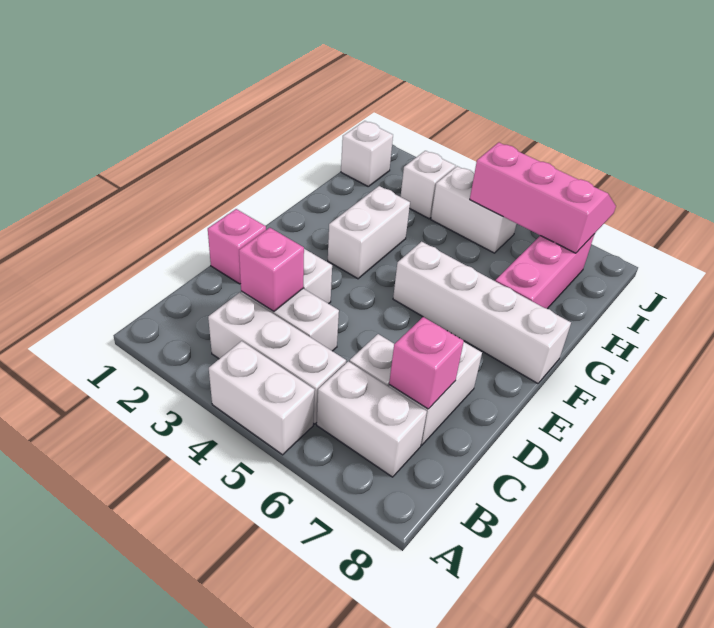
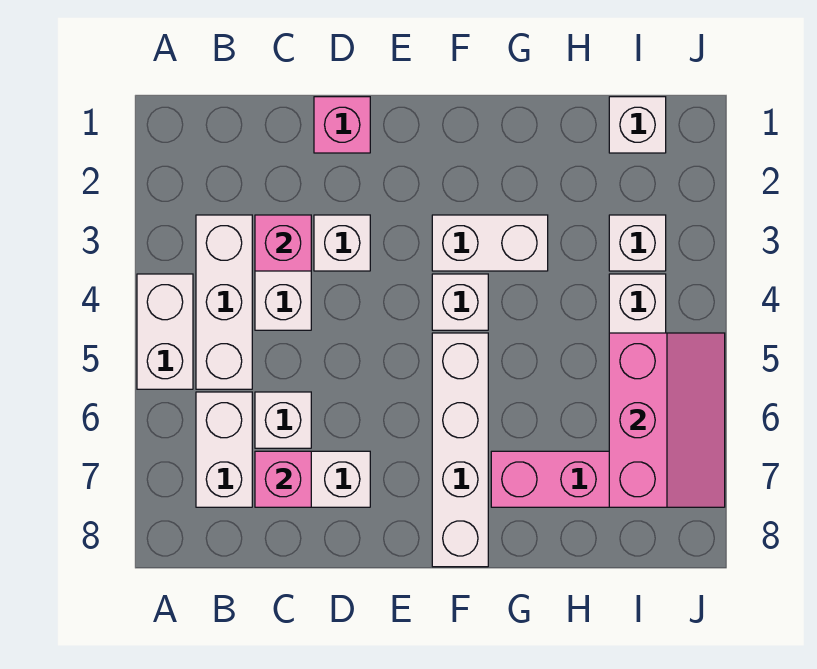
none -> white brick F4 level 1

